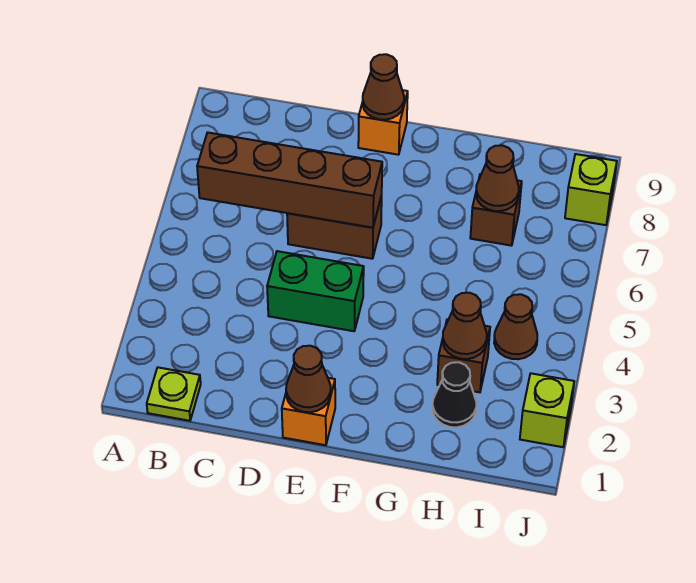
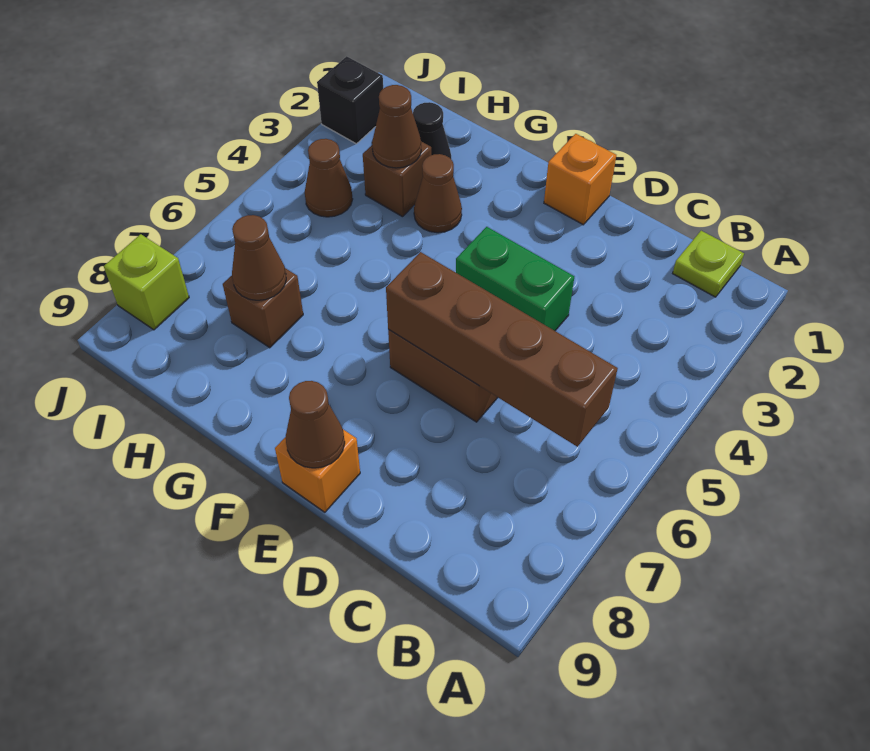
brown cone E1 level 2 -> brown cone G3 level 1
lime brick J2 level 1 -> black brick J2 level 1

